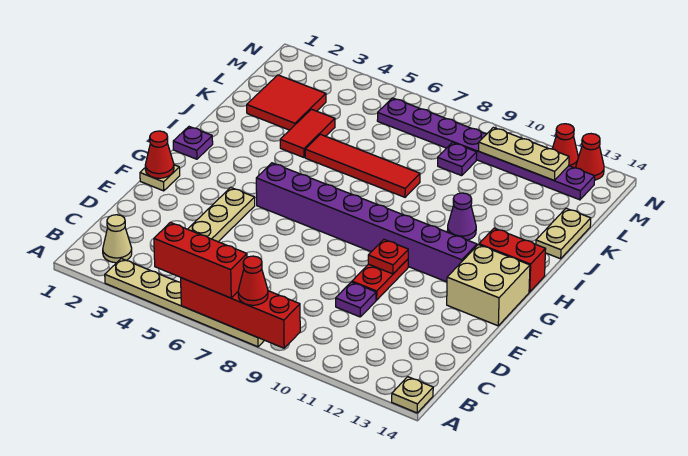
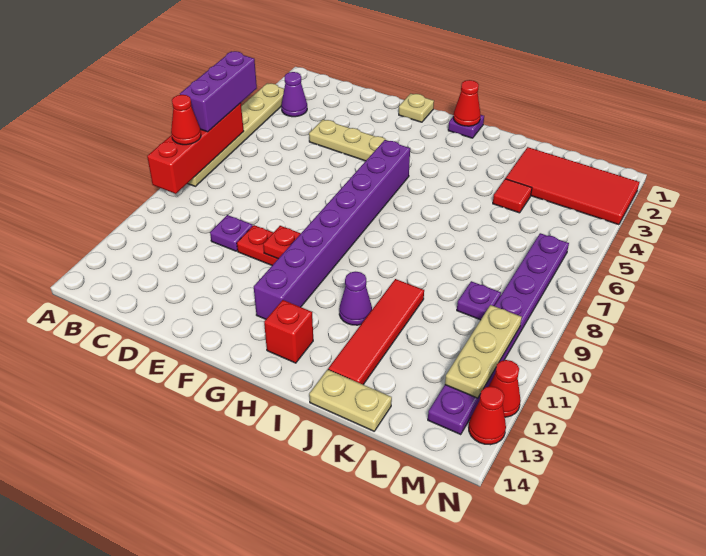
red brick A5:A7 level 3 -> purple brick A5:A7 level 3
tan plate A14 level 1 -> none
tan cone B2 level 1 -> none
none -> purple cone B3 level 1
red cone F1 level 2 -> red cone H1 level 2
tan brick F13:G14 level 1 -> none
red brick H13:H14 level 1 -> red brick H13 level 1
red tile J4:K4 level 1 -> red tile K4 level 1
red tile J5:J8 level 1 -> red tile J10:J13 level 1
red tile K2:L3 level 1 -> red tile K2:N3 level 1

